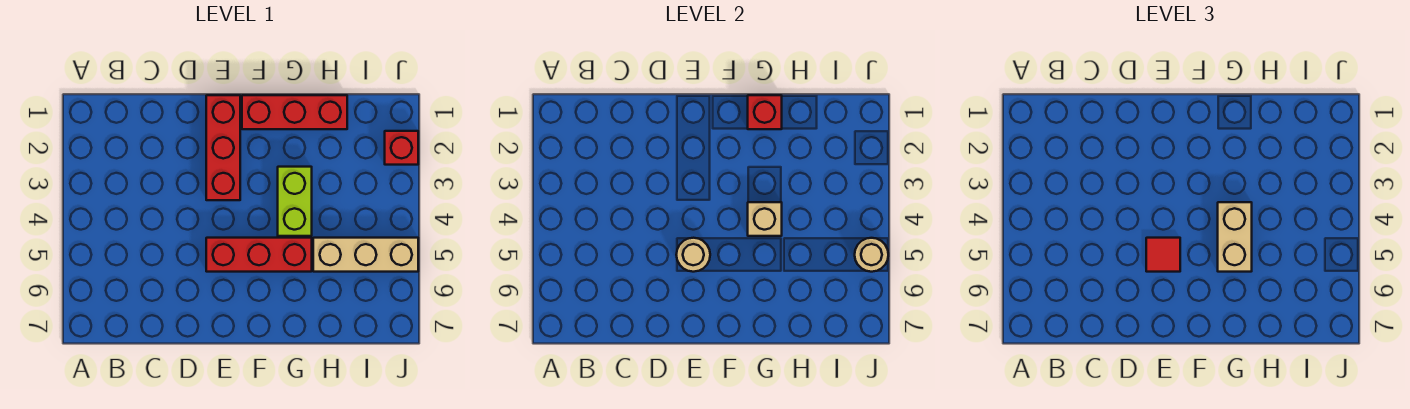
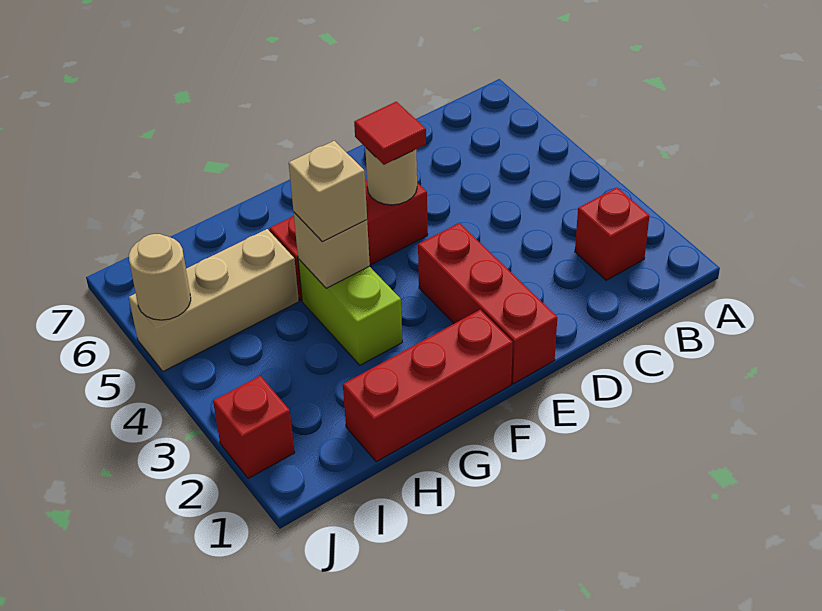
red brick G1 level 2 -> red brick B2 level 1
tan brick G4:G5 level 3 -> tan brick G4 level 3

